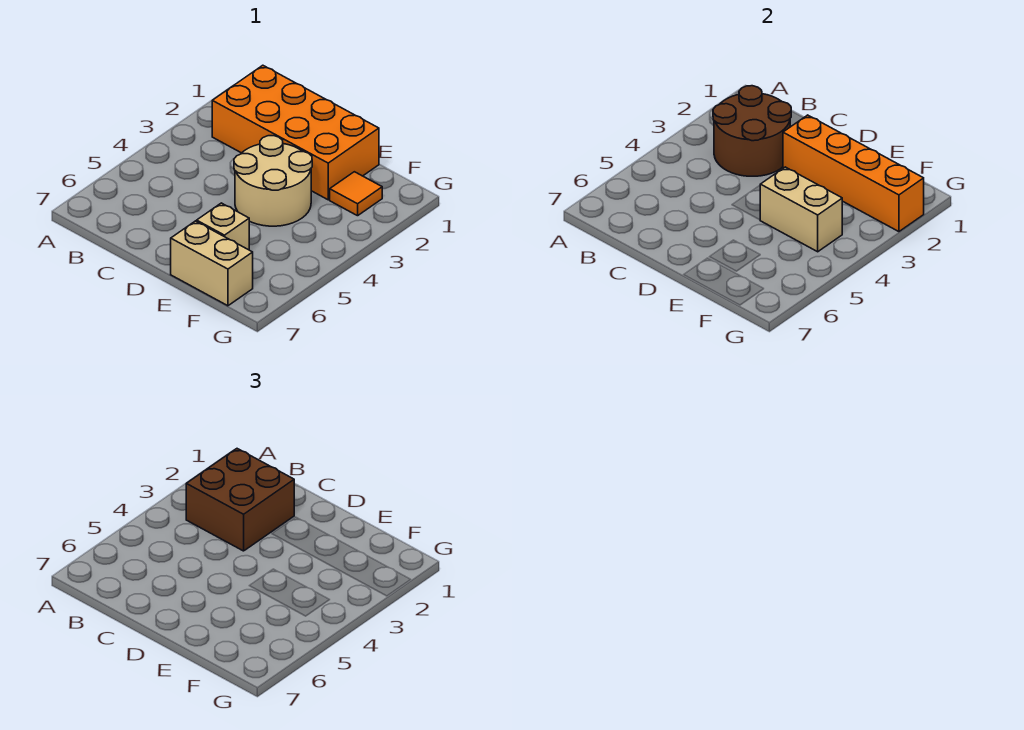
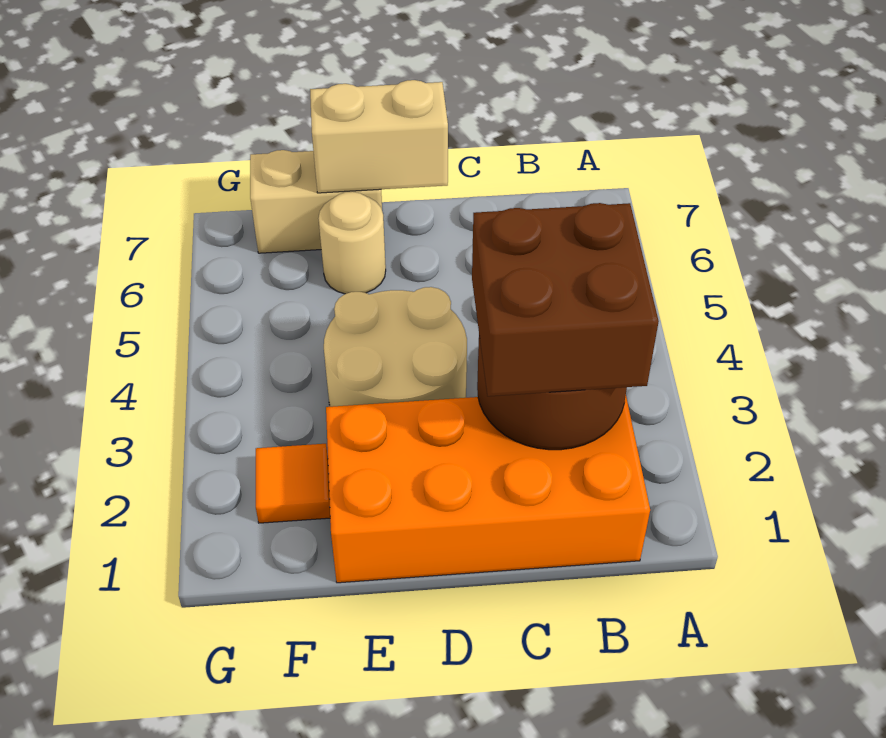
orange brick D2:G2 level 2 -> none
tan brick E4:F4 level 2 -> tan brick D7:E7 level 2
tan brick E6 level 1 -> tan round brick E6 level 1

